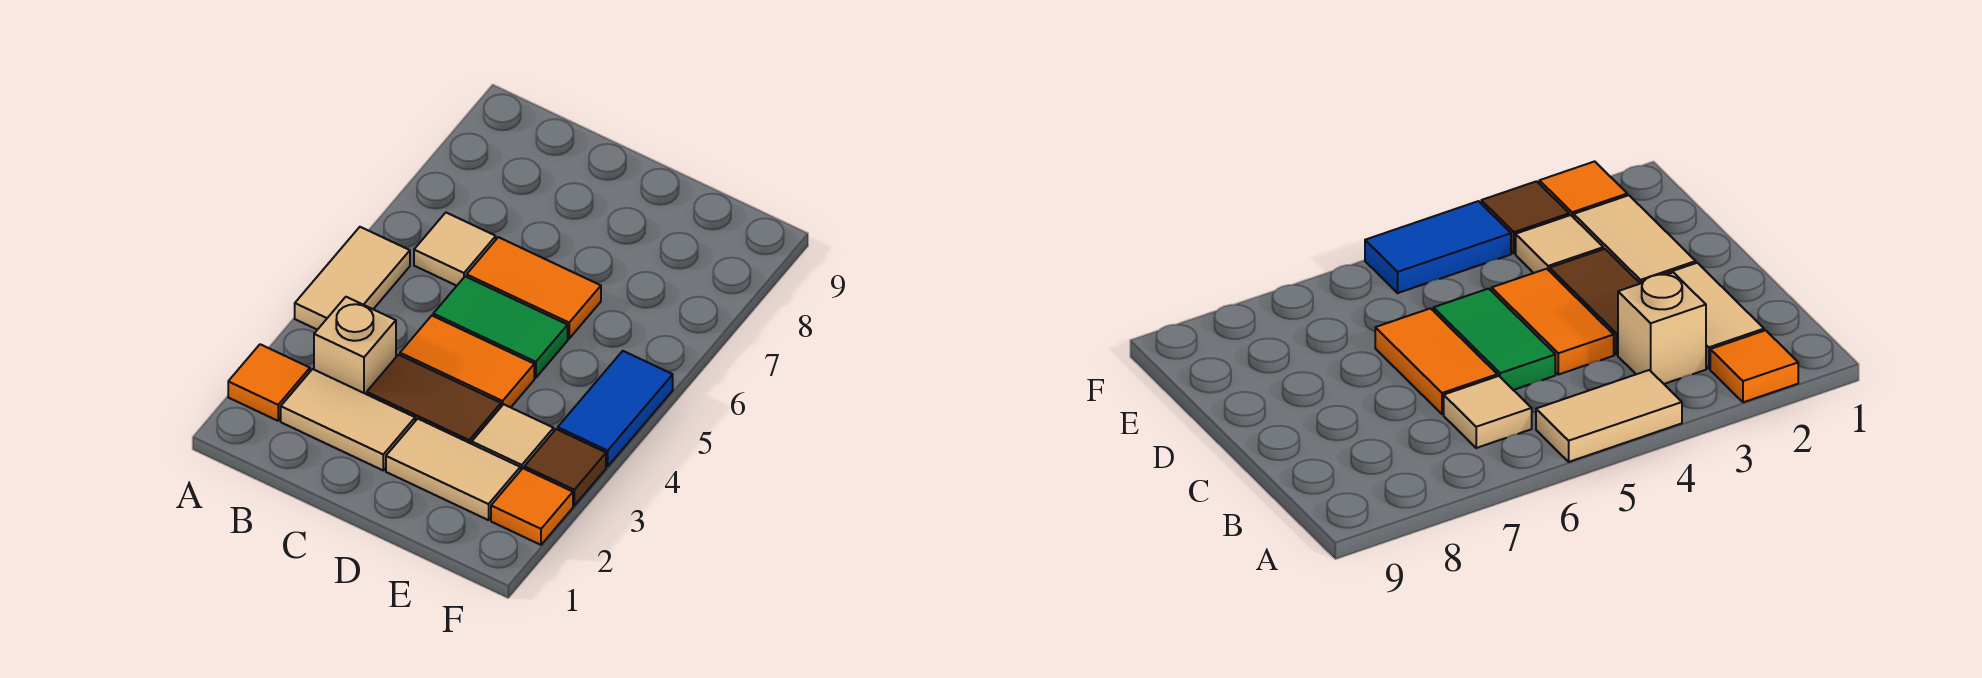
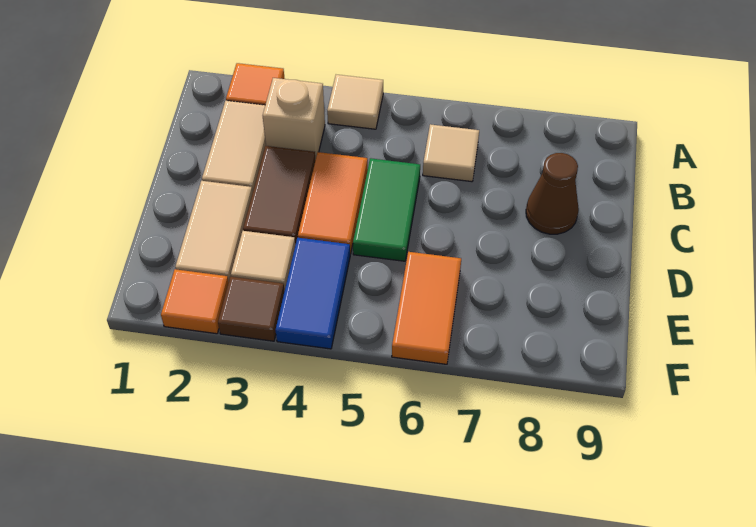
tan tile A4:A5 level 1 -> tan tile A4 level 1
orange tile C6:D6 level 1 -> orange tile E6:F6 level 1
none -> brown cone C8 level 1
blue tile F4:F5 level 1 -> blue tile E4:F4 level 1

